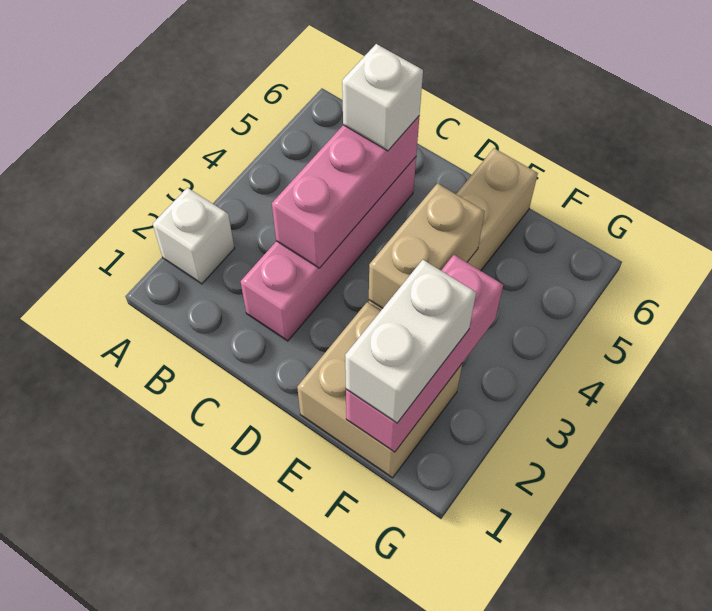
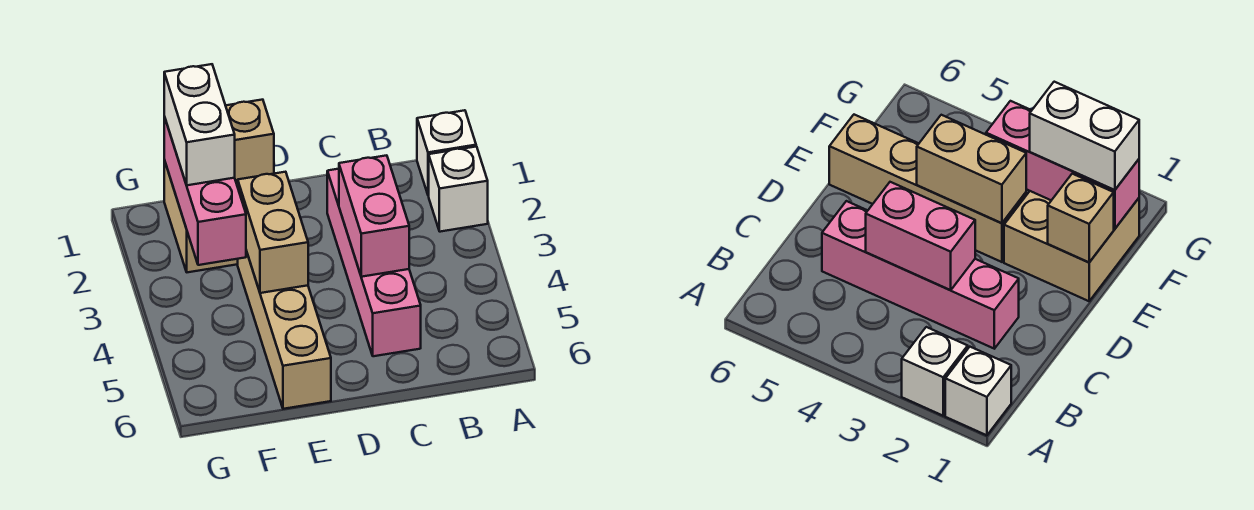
pink brick C3:C5 level 2 -> pink brick C3:C4 level 2
white brick C5 level 3 -> white brick A1 level 1
none -> tan brick E1 level 2

